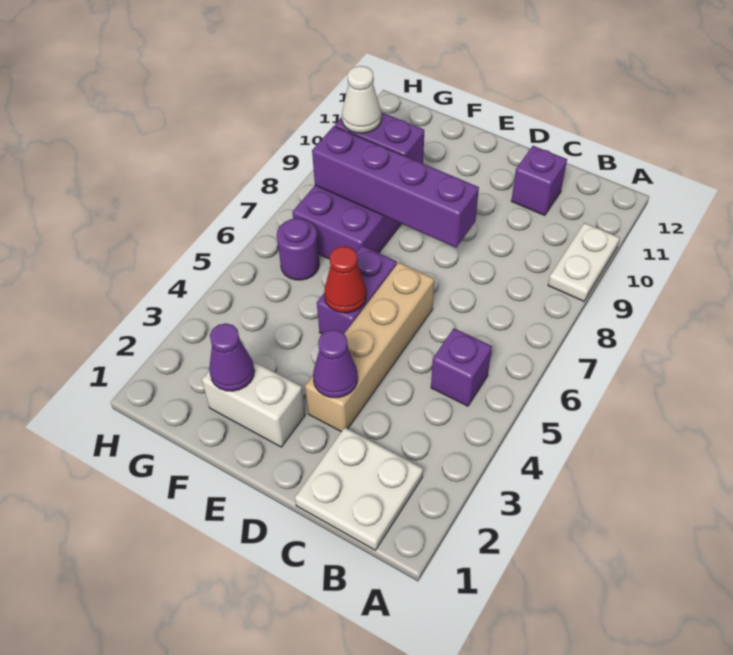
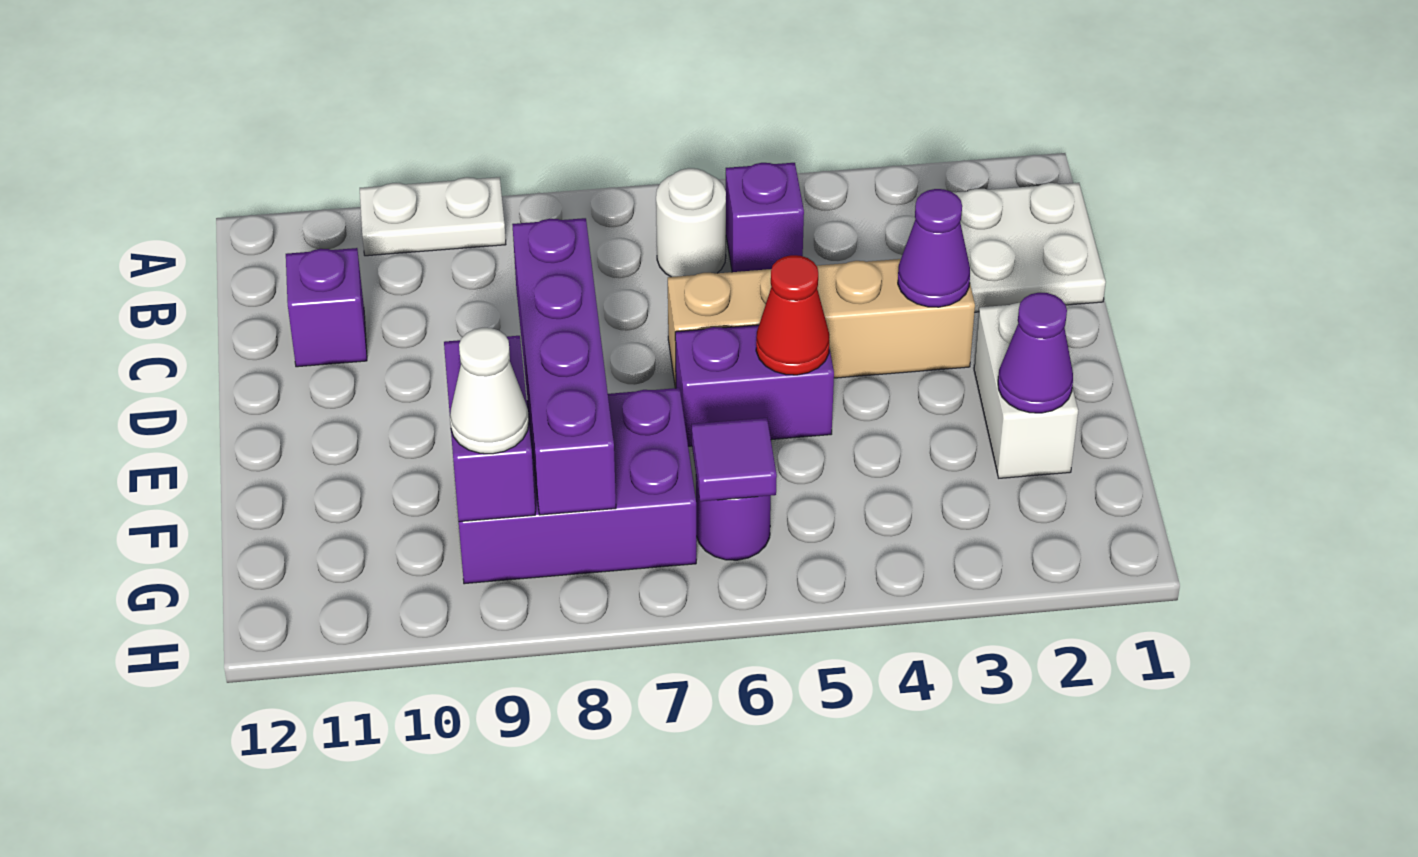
none -> white round brick B6 level 1
none -> purple tile G6 level 2

